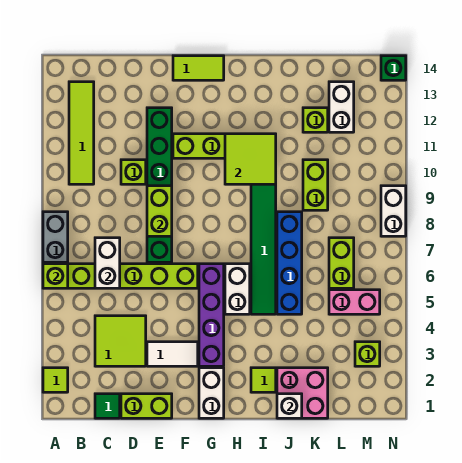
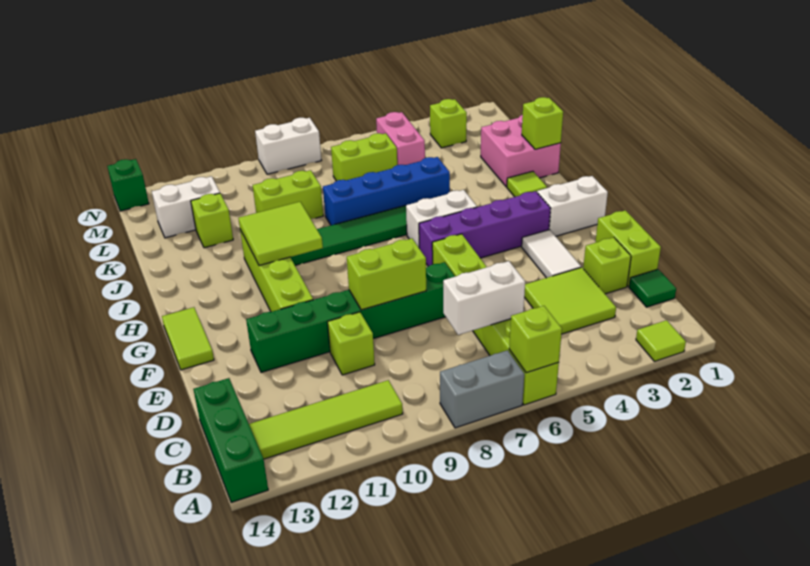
none -> green brick A14:C14 level 1
none -> lime brick D2 level 1
white brick J1 level 2 -> lime brick J1 level 2

